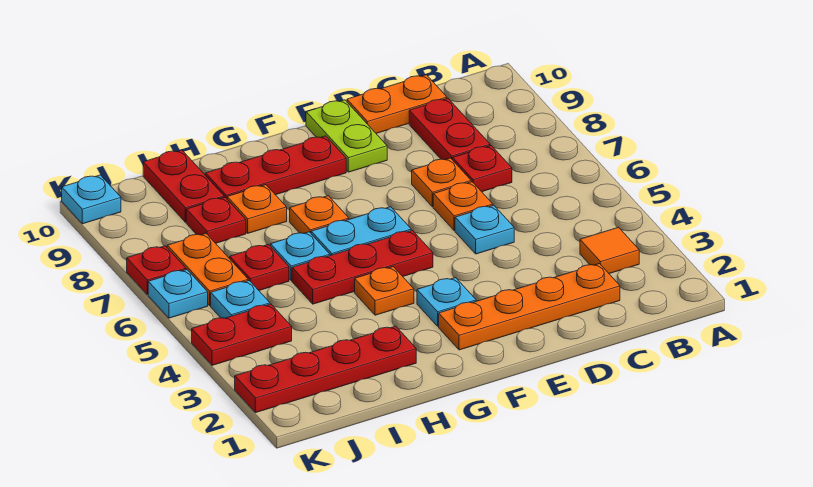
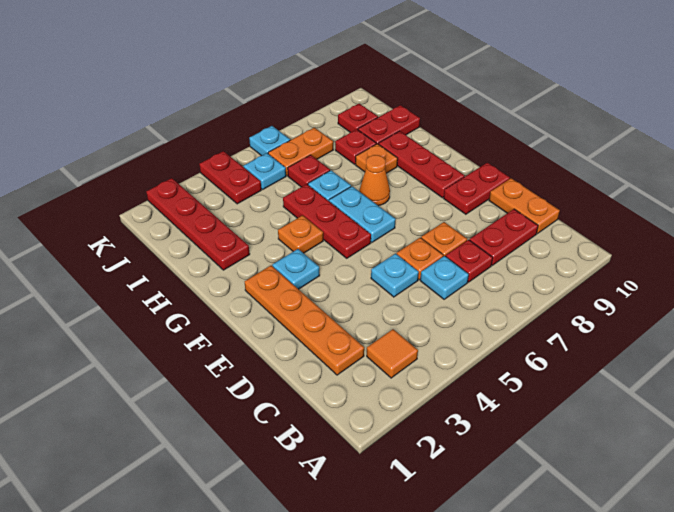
lime plate E9:E10 level 1 -> red plate E9:E10 level 1
orange plate G7 level 1 -> orange cone G7 level 1
red plate K7 level 1 -> red plate J9 level 1
cyan plate K10 level 1 -> cyan plate C6 level 1

